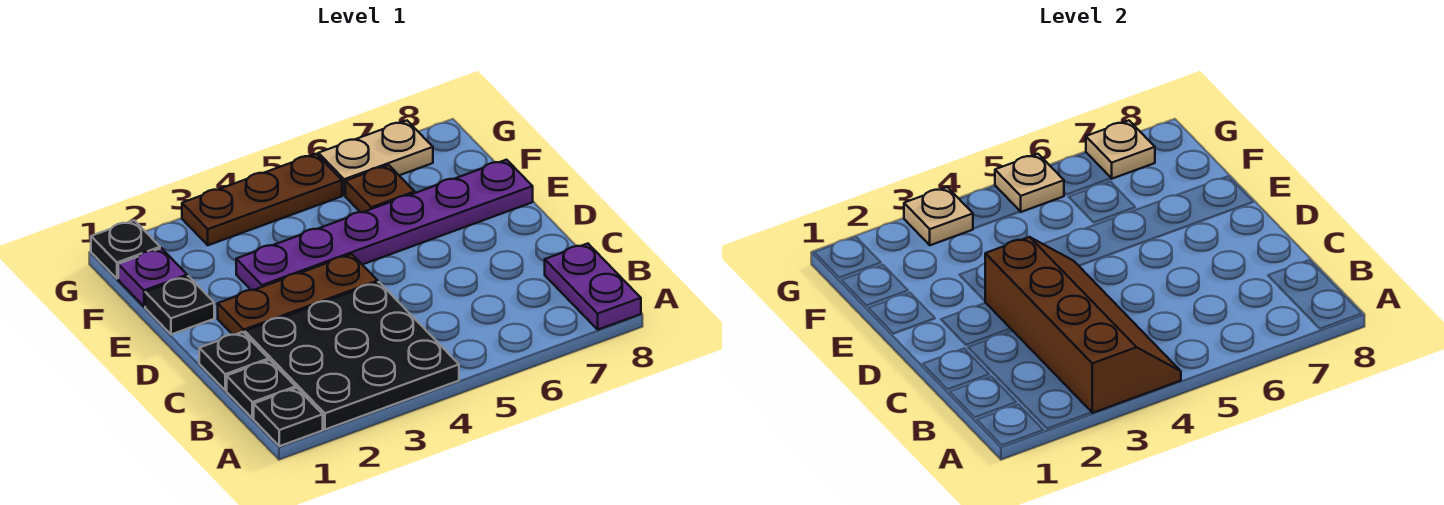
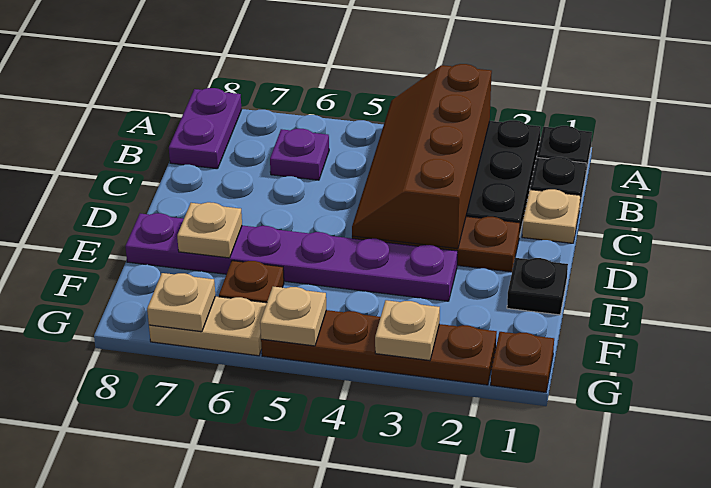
black plate C1 level 1 -> tan plate C1 level 1
none -> tan plate E7 level 2
purple plate F1 level 1 -> purple plate B6 level 1
black plate G1 level 1 -> brown plate G1 level 1
brown plate G3:G5 level 1 -> brown plate G2:G5 level 1

